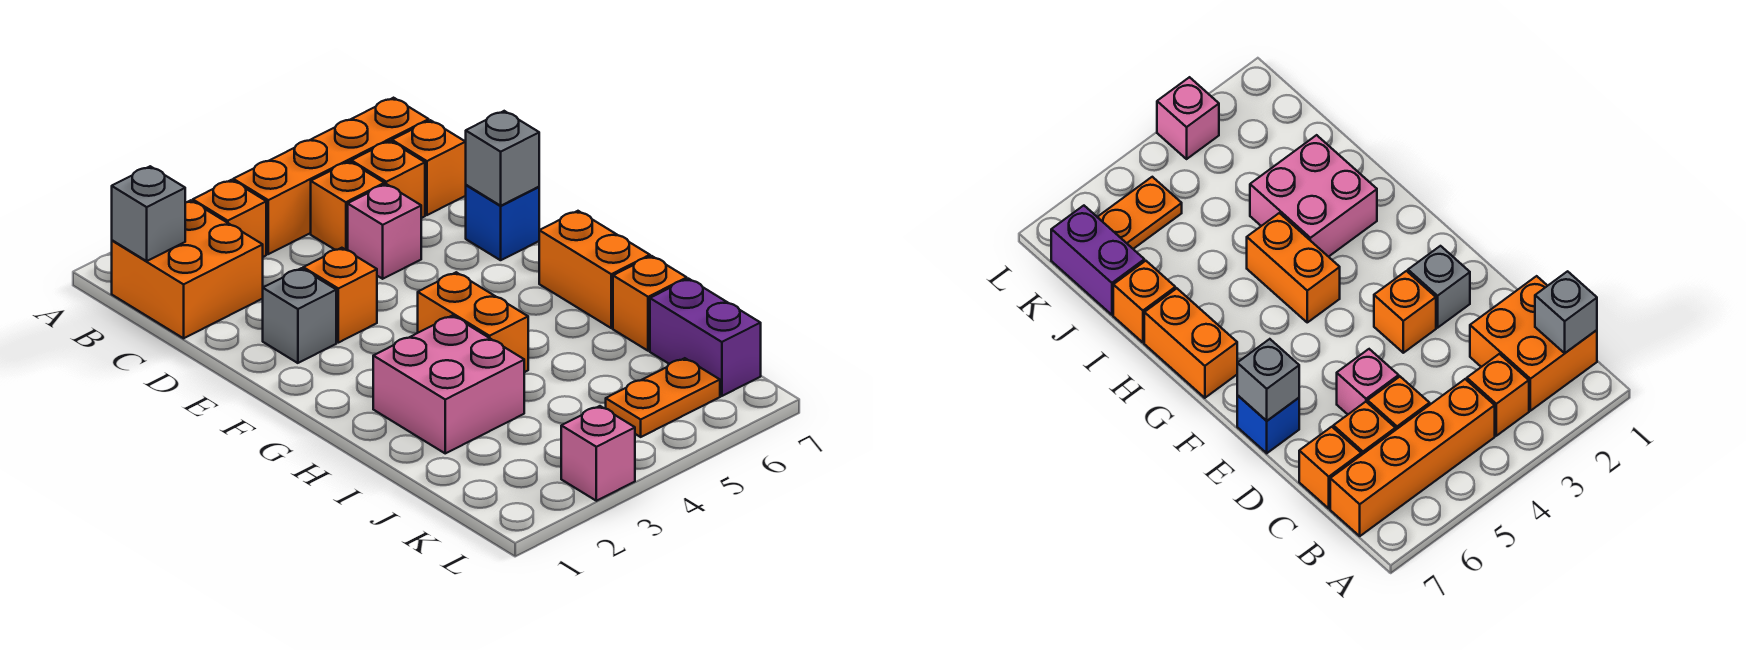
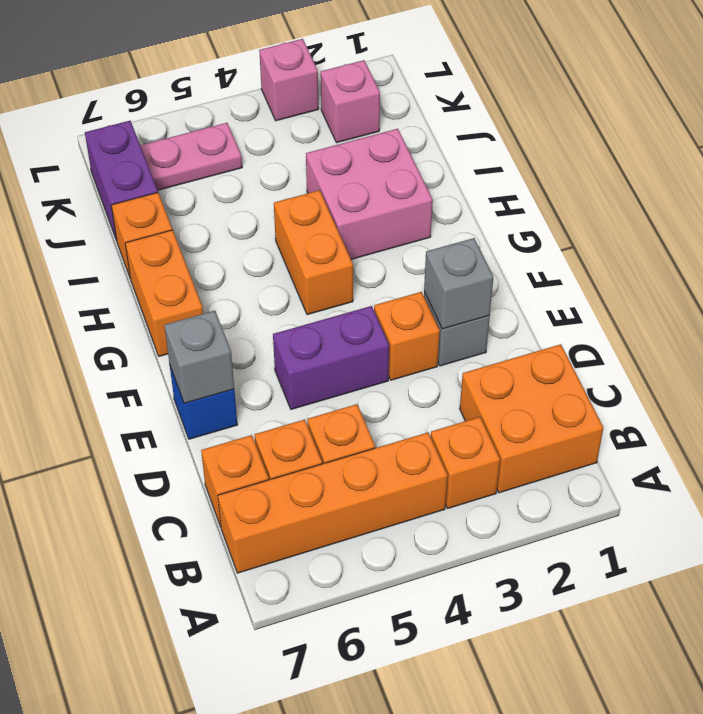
grey brick B1 level 2 -> grey brick E2 level 2
pink brick D5 level 1 -> pink brick K2 level 1
none -> purple brick E4:E5 level 1
orange plate K5:K6 level 1 -> pink plate K5:K6 level 1

